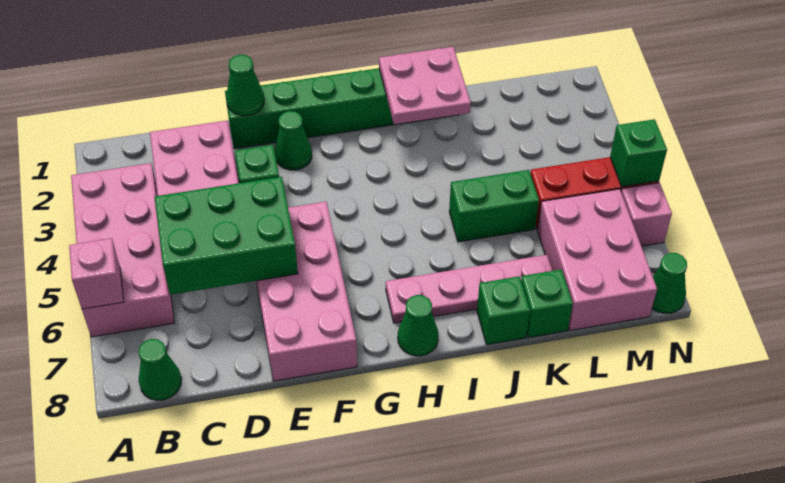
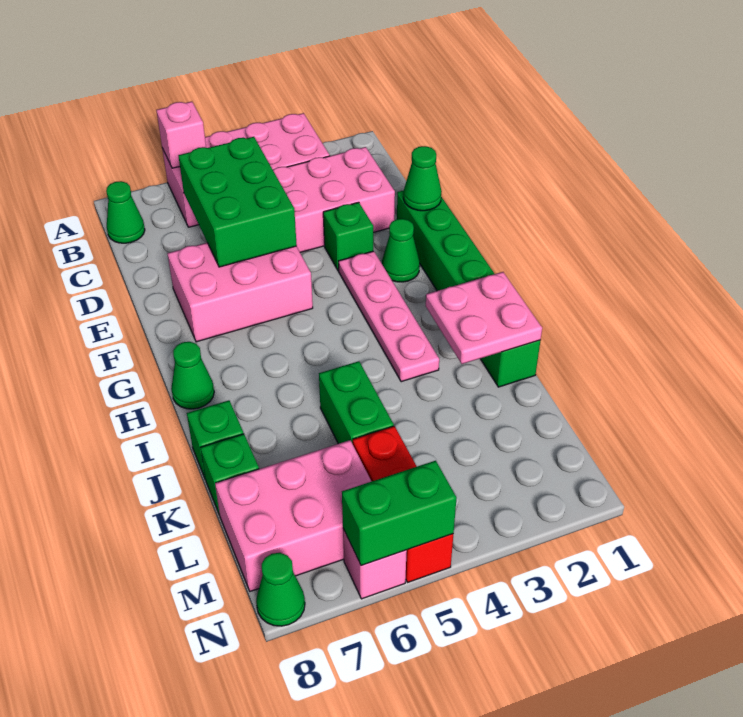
pink brick E5:F8 level 1 -> pink brick E5:F7 level 1
pink plate H7:K7 level 1 -> pink plate F3:I3 level 1
green brick N5 level 2 -> green brick N5:N6 level 2

